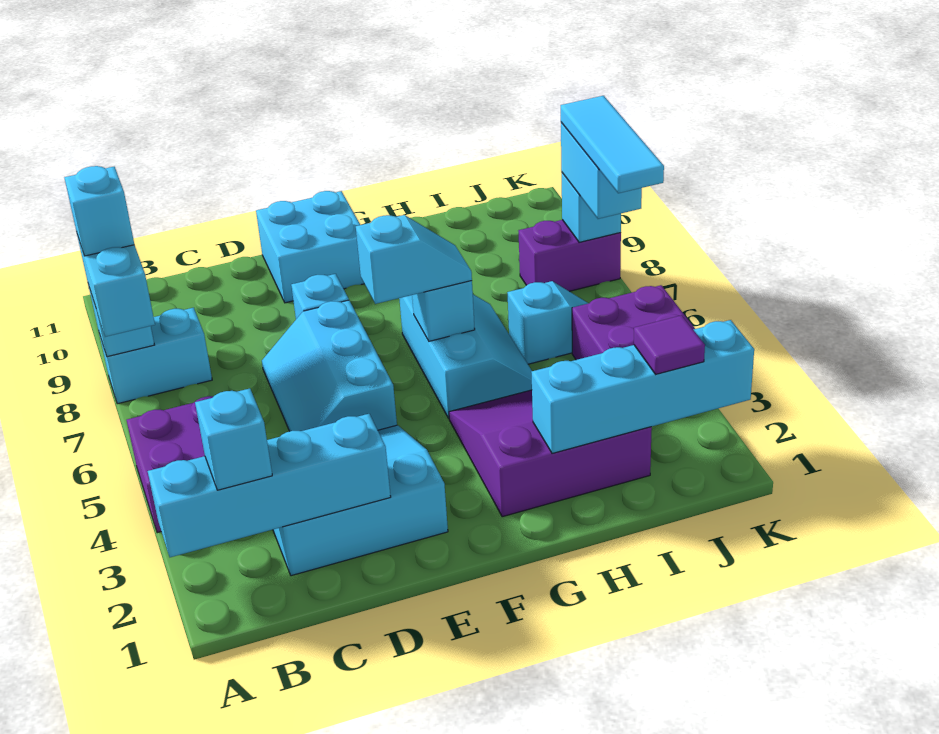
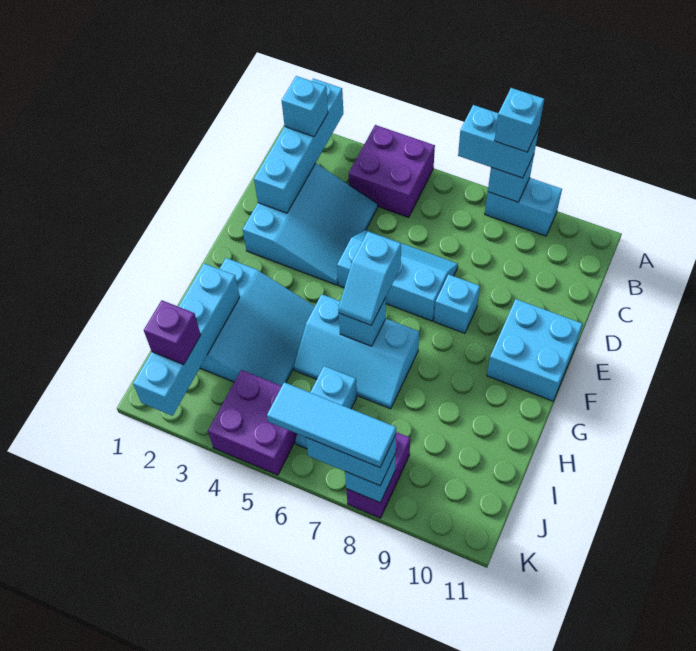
cyan brick A8:B8 level 1 -> cyan brick A8:A9 level 1
purple slope G2:I4 level 1 top 2 -> cyan slope G2:I4 level 1 top 2
purple tile J2 level 3 -> purple brick J2 level 3

